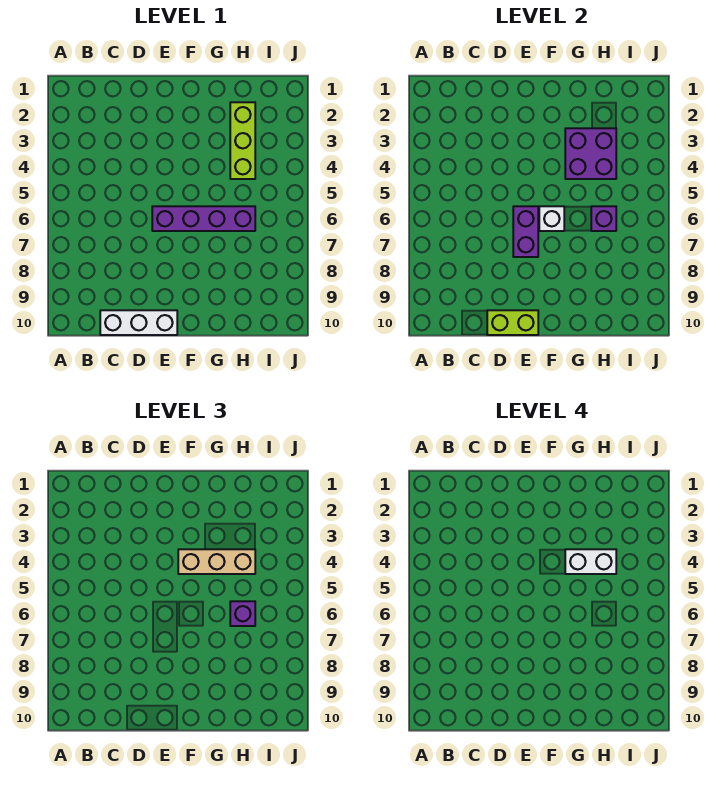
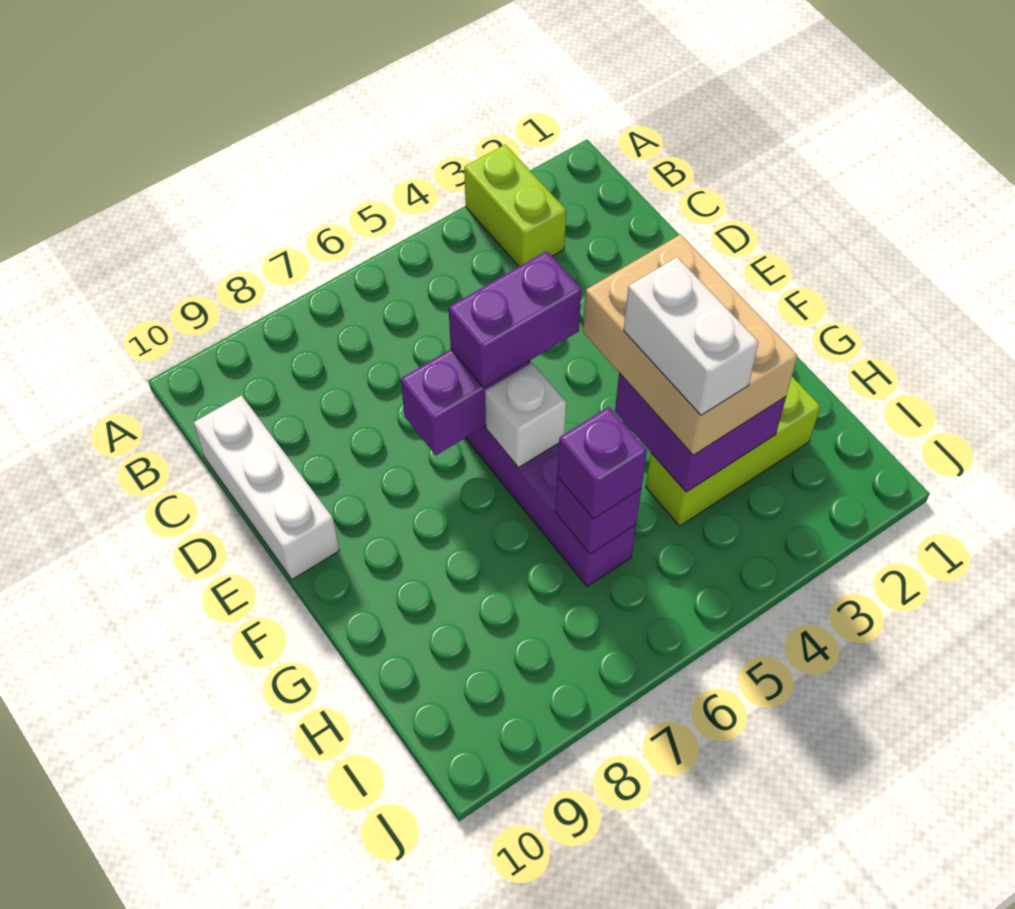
lime brick D10:E10 level 2 -> lime brick A3:B3 level 1
none -> purple brick E5:E6 level 3
tan brick F4:H4 level 3 -> tan brick F3:H4 level 3

